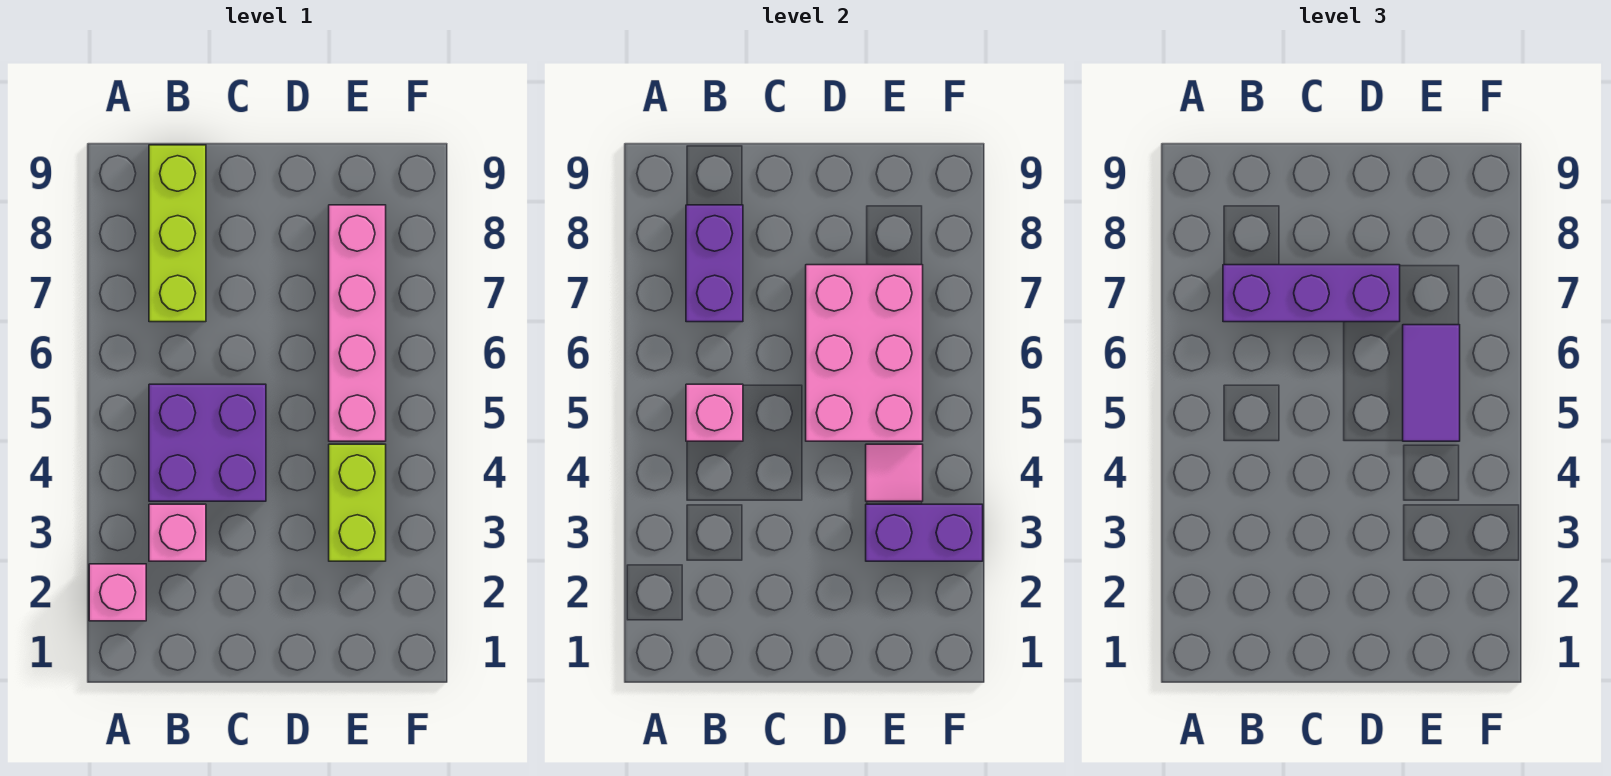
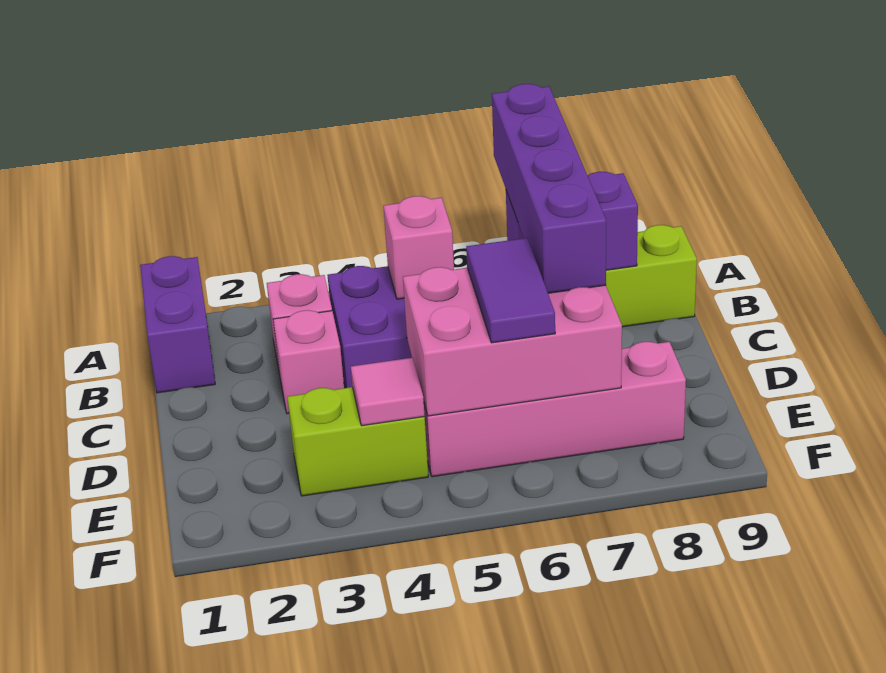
pink brick A2 level 1 -> pink brick C3 level 1
purple brick B7:D7 level 3 -> purple brick A7:D7 level 3
purple brick E3:F3 level 2 -> purple brick A1:B1 level 1
purple tile E5:E6 level 3 -> purple tile D6:E6 level 3

